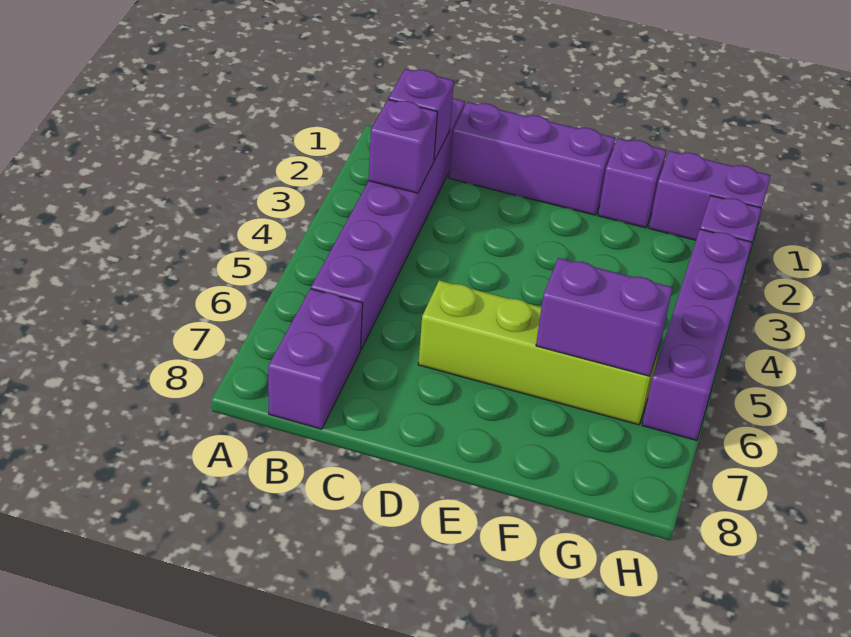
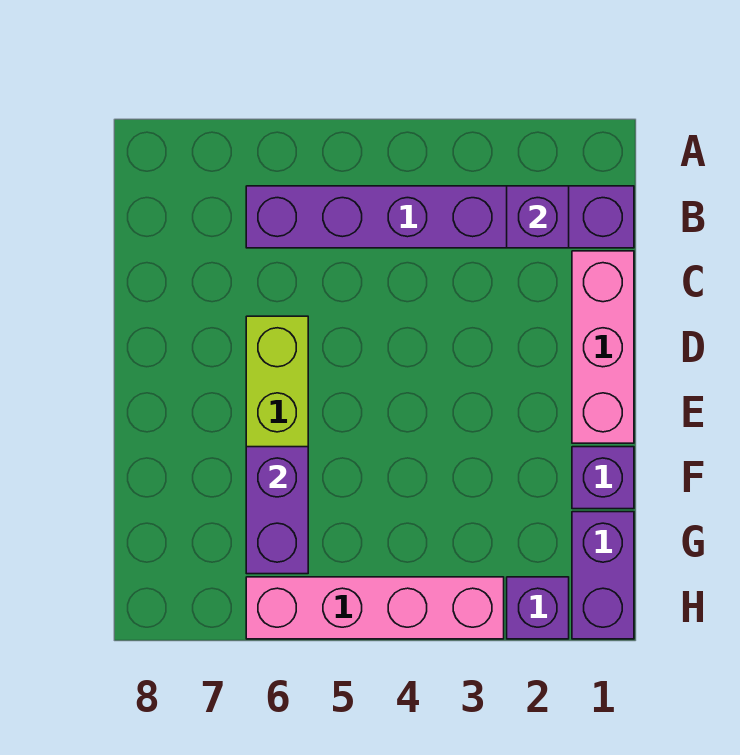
purple brick B3 level 2 -> none
purple brick B7:B8 level 1 -> none
purple brick C1:E1 level 1 -> pink brick C1:E1 level 1
purple brick H3:H6 level 1 -> pink brick H3:H6 level 1

